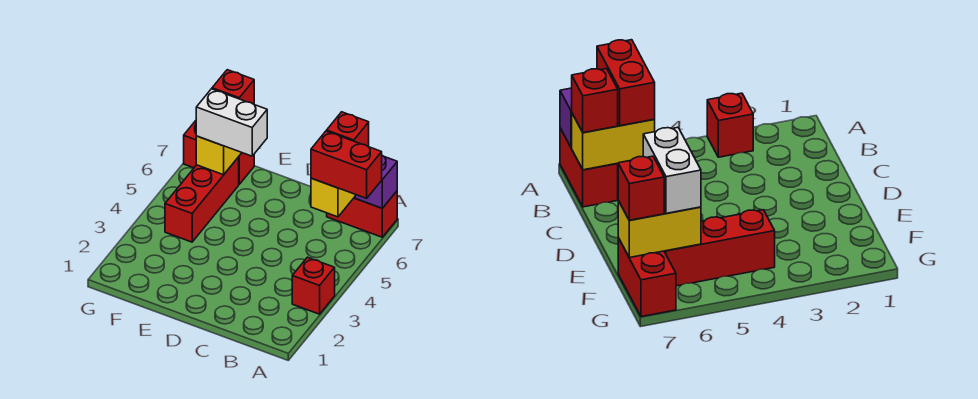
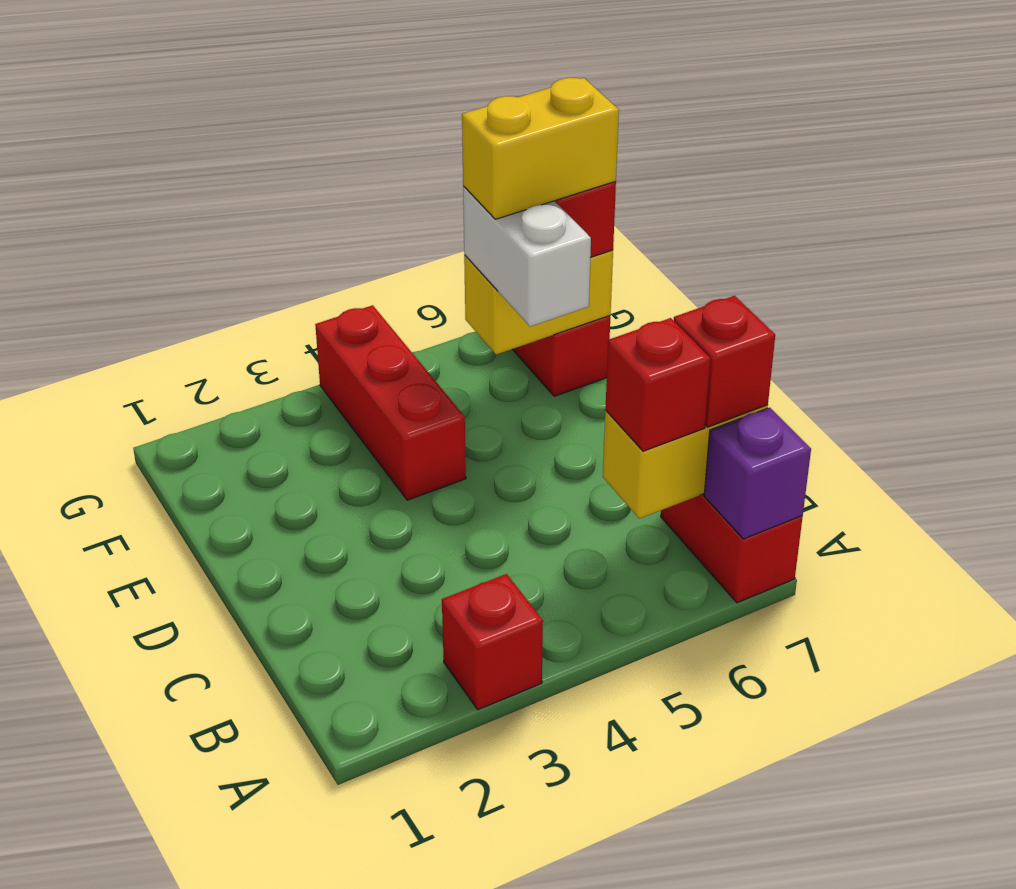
red brick A6:B6 level 3 -> red brick B6 level 3
red brick F4:F6 level 1 -> red brick E4:G4 level 1
none -> yellow brick F6:F7 level 4

